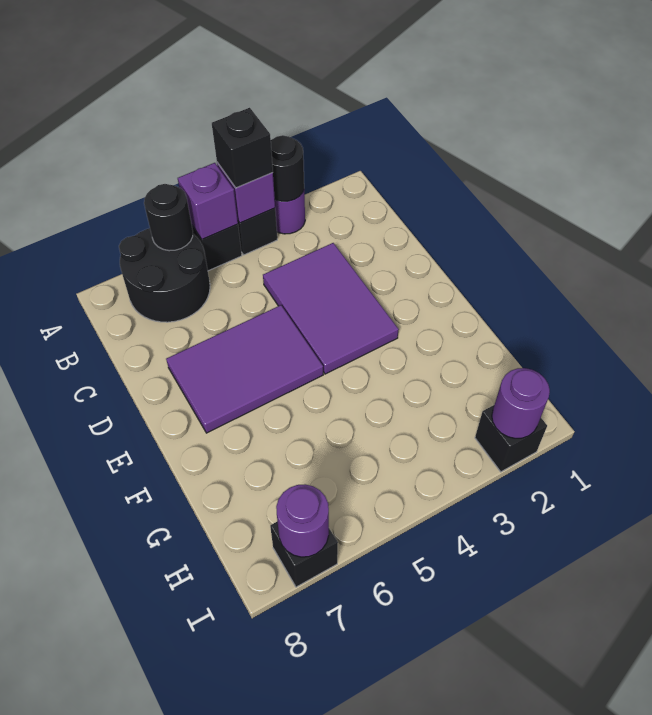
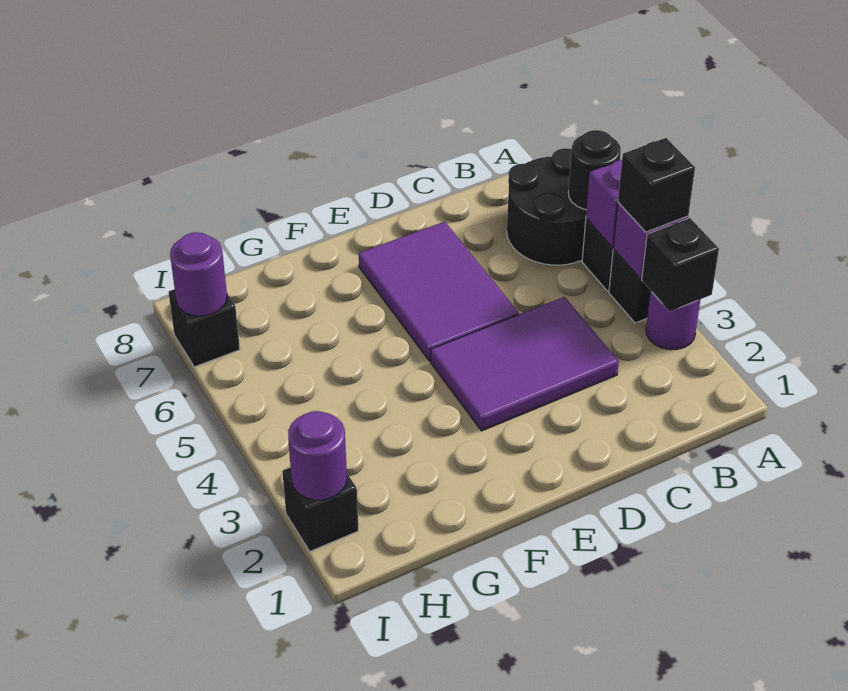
black round brick A3 level 2 -> black brick A3 level 2

